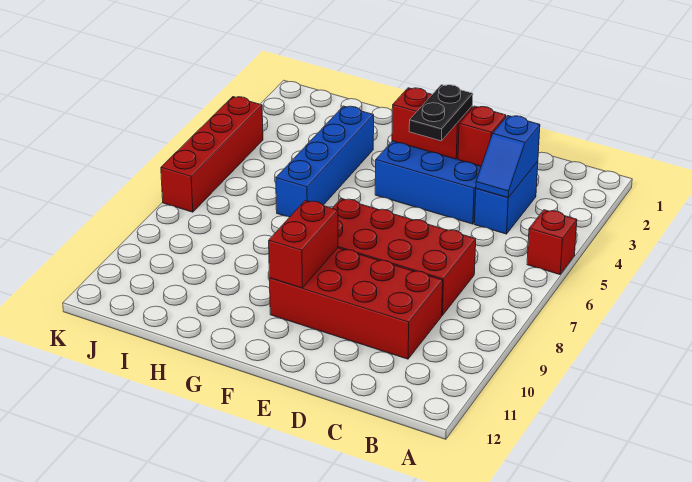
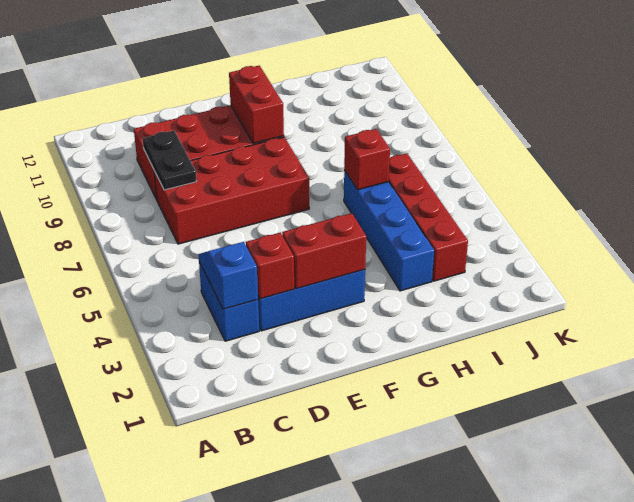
red brick A5 level 1 -> red brick H6 level 2
black plate E3:E4 level 3 -> black plate C8:C9 level 2
red brick K4:K7 level 1 -> red brick I3:I6 level 1

